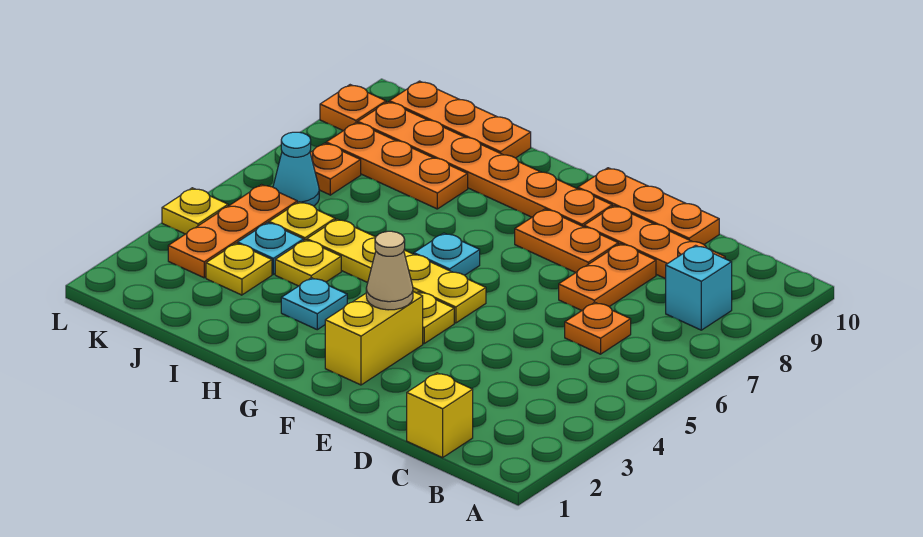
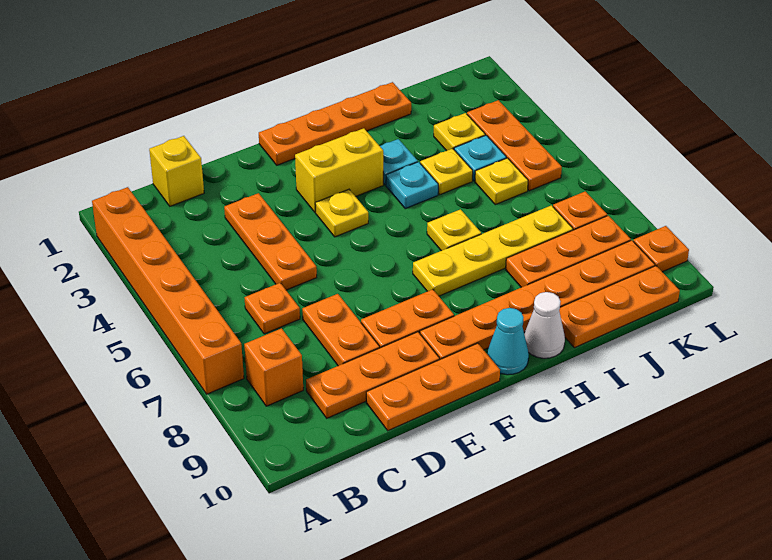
none -> orange brick A2:A7 level 1
cyan brick B8 level 1 -> orange brick B8 level 1
none -> orange plate D3:D5 level 1
none -> orange plate F1:I1 level 1
yellow brick F2:F3 level 1 -> yellow brick F3:G3 level 1
tan cone F3 level 2 -> none
yellow plate F5:I5 level 1 -> yellow plate G7:J7 level 1
cyan plate G6 level 1 -> cyan plate H4 level 1
none -> white cone H10 level 1
cyan cone K6 level 1 -> cyan cone G10 level 1
yellow plate L4 level 1 -> yellow plate H6 level 1

